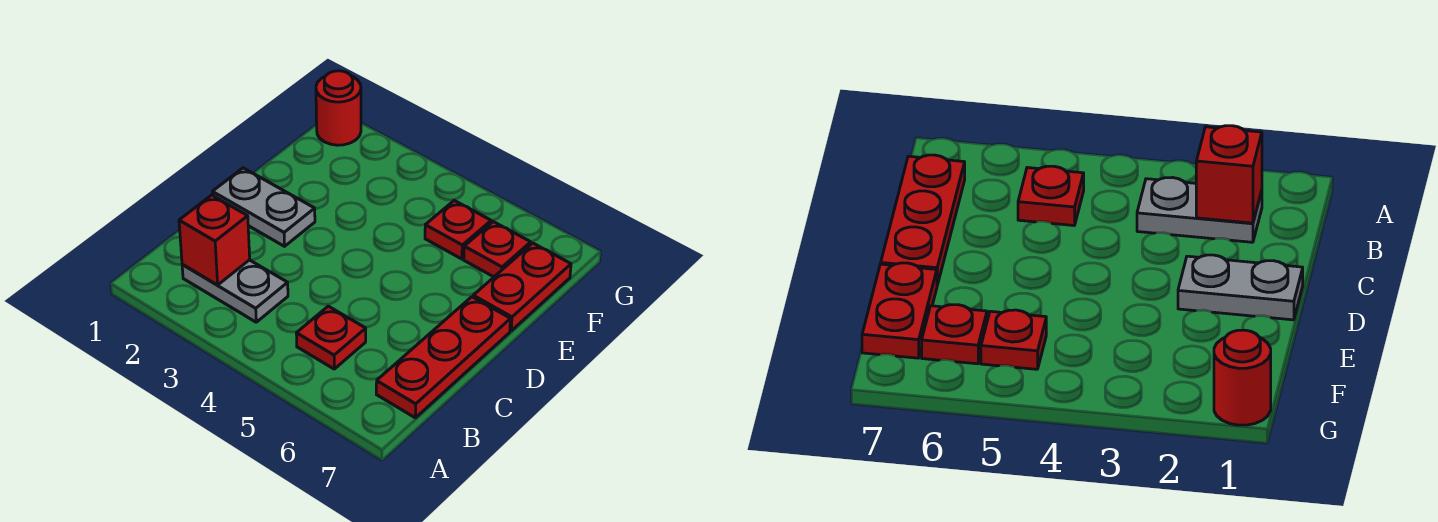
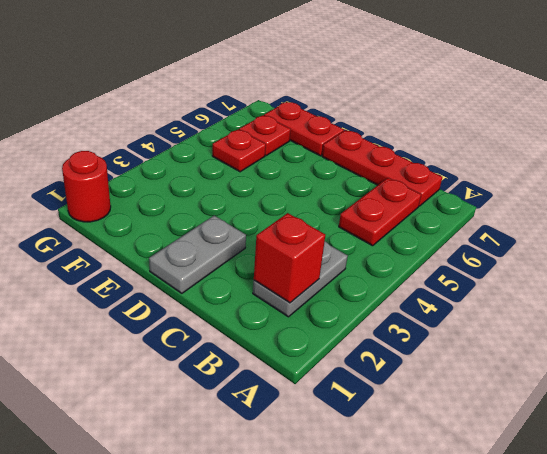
red plate B5 level 1 -> red plate B5:B6 level 1

